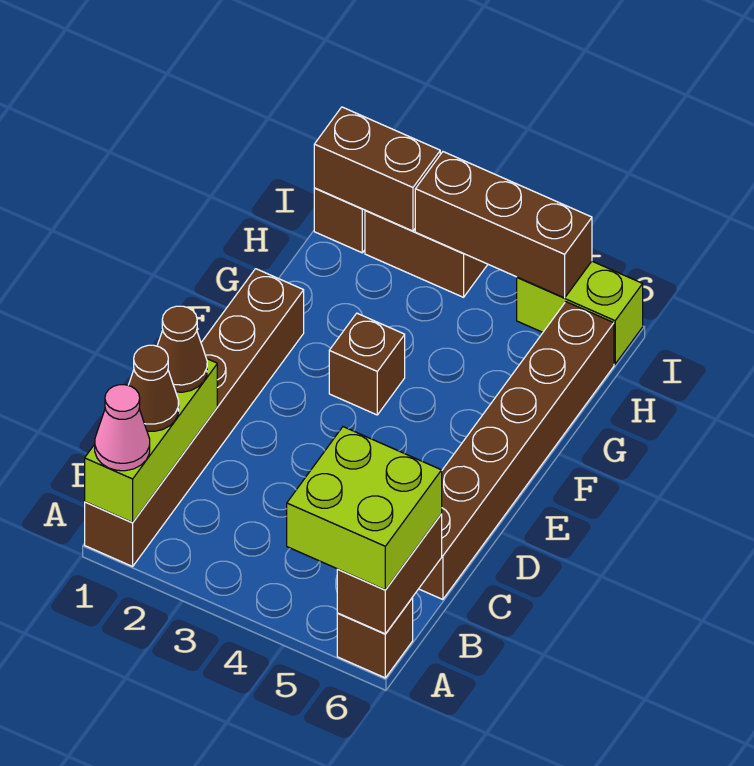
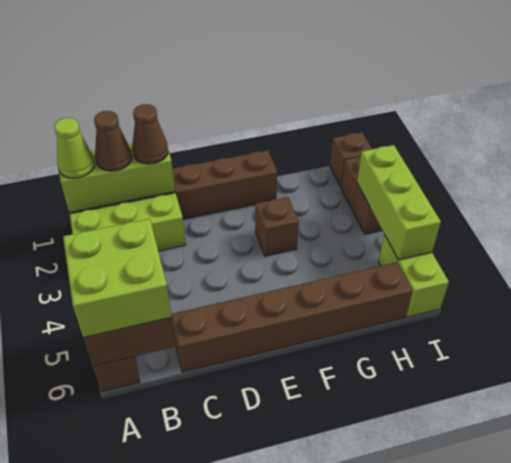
pink cone A1 level 3 -> lime cone A1 level 3
none -> lime brick A2:C2 level 1
brown brick I1:I2 level 2 -> none
brown brick I3:I5 level 2 -> lime brick I3:I5 level 2

